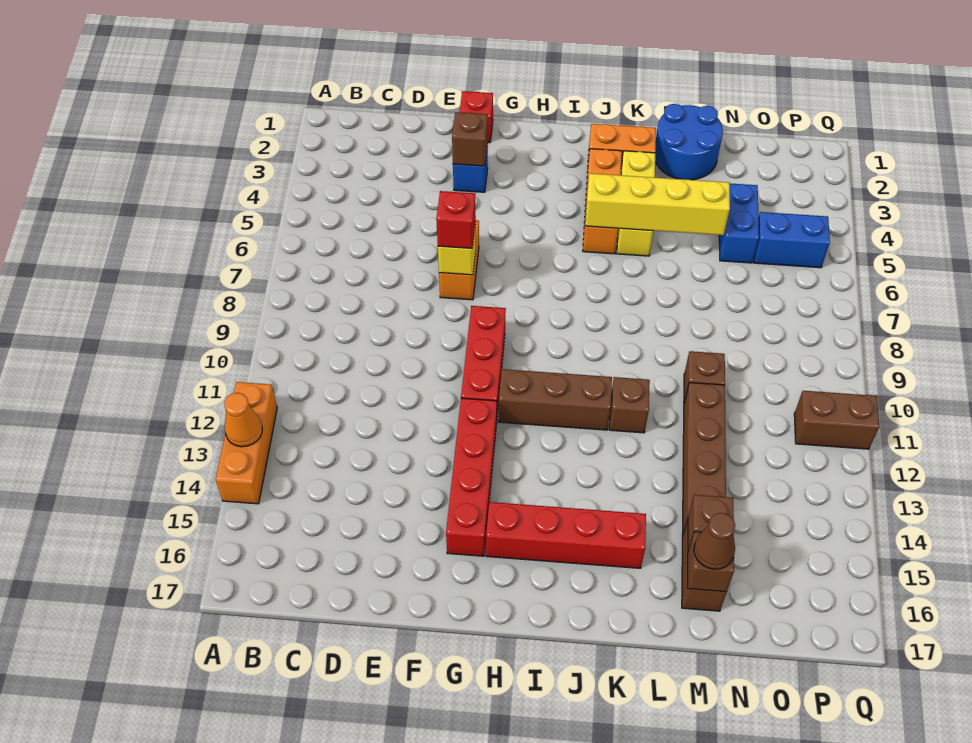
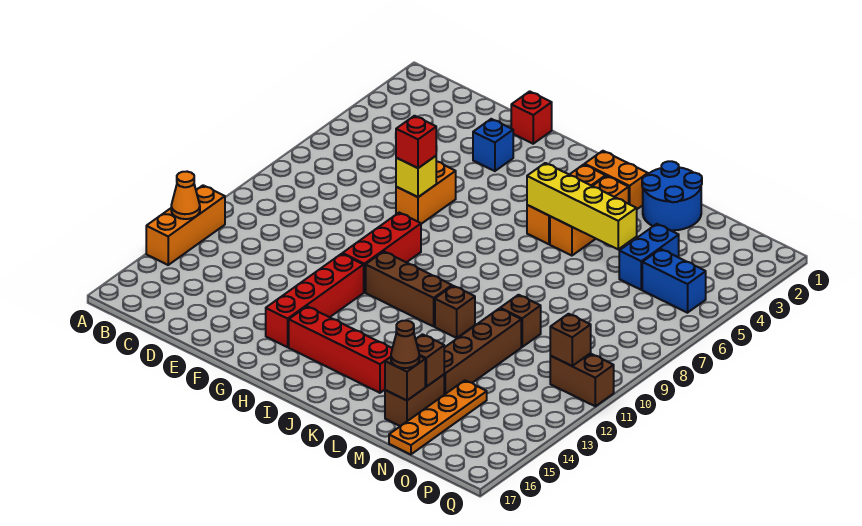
brown brick F3 level 2 -> brown brick P11 level 2
yellow brick K3:K5 level 1 -> orange brick K3:K5 level 1
none -> orange plate N14:N17 level 1

